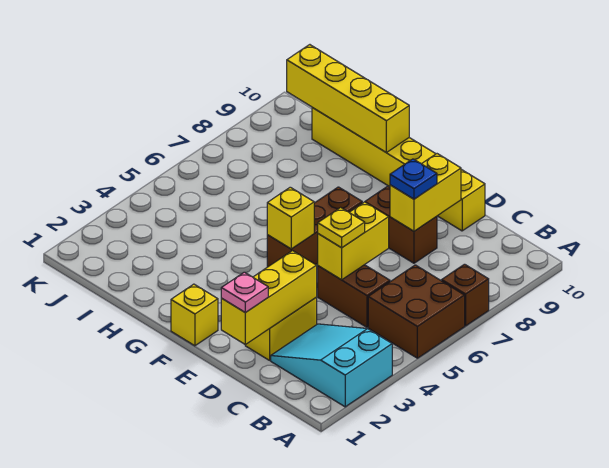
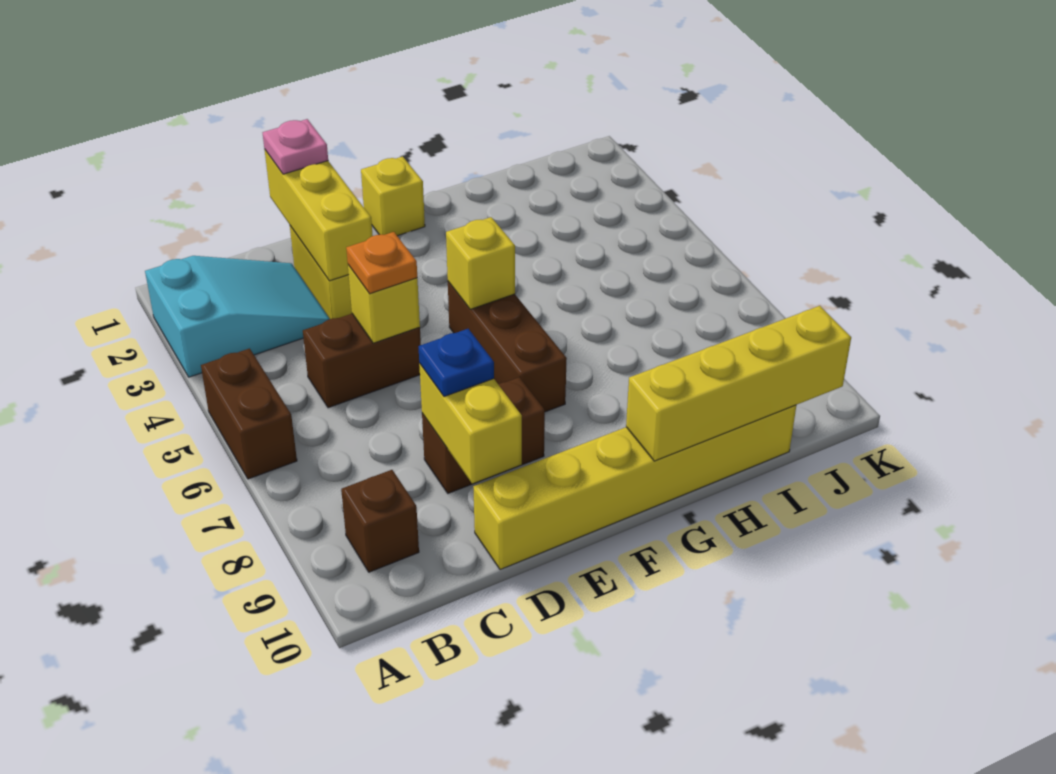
brown brick A5:B6 level 1 -> brown brick A5:A6 level 1
brown brick A7 level 1 -> brown brick B9 level 1
yellow brick D5:D6 level 2 -> yellow brick D5 level 2
yellow plate D5 level 3 -> orange plate D5 level 3

